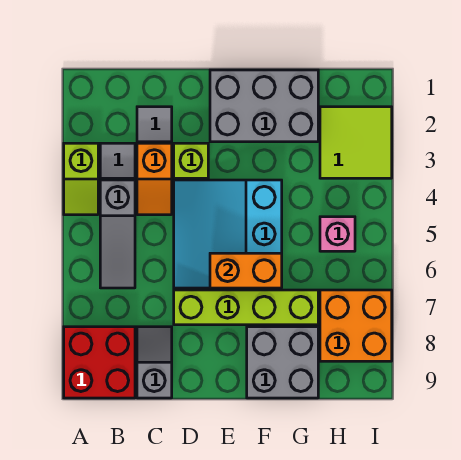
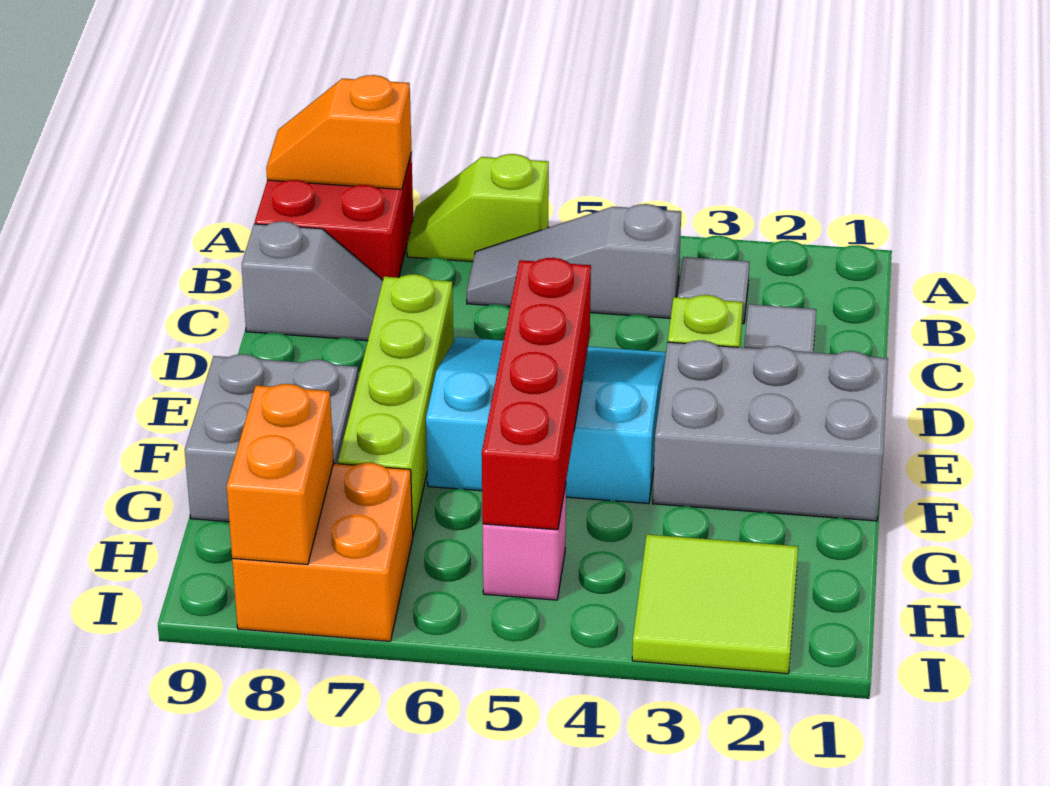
lime slope A3:A4 level 1 top 3 -> lime slope A6:A7 level 1 top 6
orange slope C3:C4 level 1 top 3 -> orange slope A8:A9 level 2 top 8
grey brick E1:G2 level 1 -> grey brick E1:F3 level 1
none -> red brick E5:H5 level 2
orange brick E6:F6 level 2 -> orange brick H8:I8 level 2

